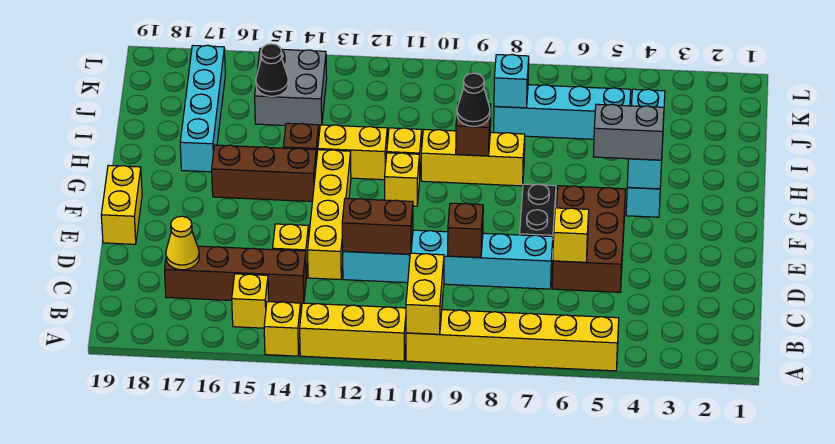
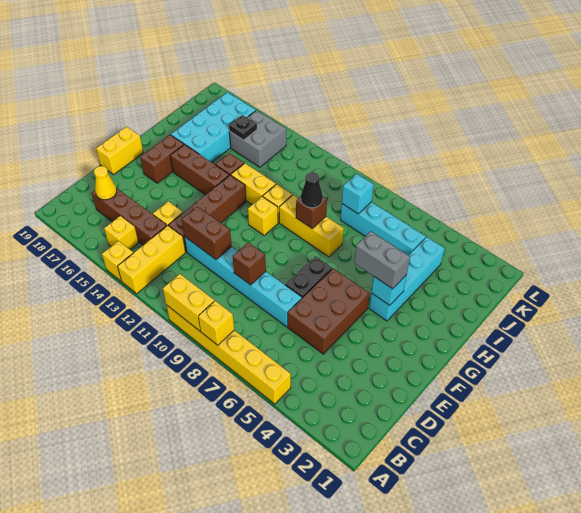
yellow brick A10:B10 level 2 -> yellow brick A9:A10 level 2
yellow brick A11:A13 level 1 -> yellow brick A13:C13 level 1
yellow brick D6 level 2 -> yellow brick A8 level 2
yellow brick D13:G13 level 1 -> brown brick D13:G13 level 1
none -> brown brick F17:G17 level 1
cyan brick H17:K17 level 1 -> cyan brick H16:K17 level 1
black cone J15 level 2 -> black plate J15 level 2

